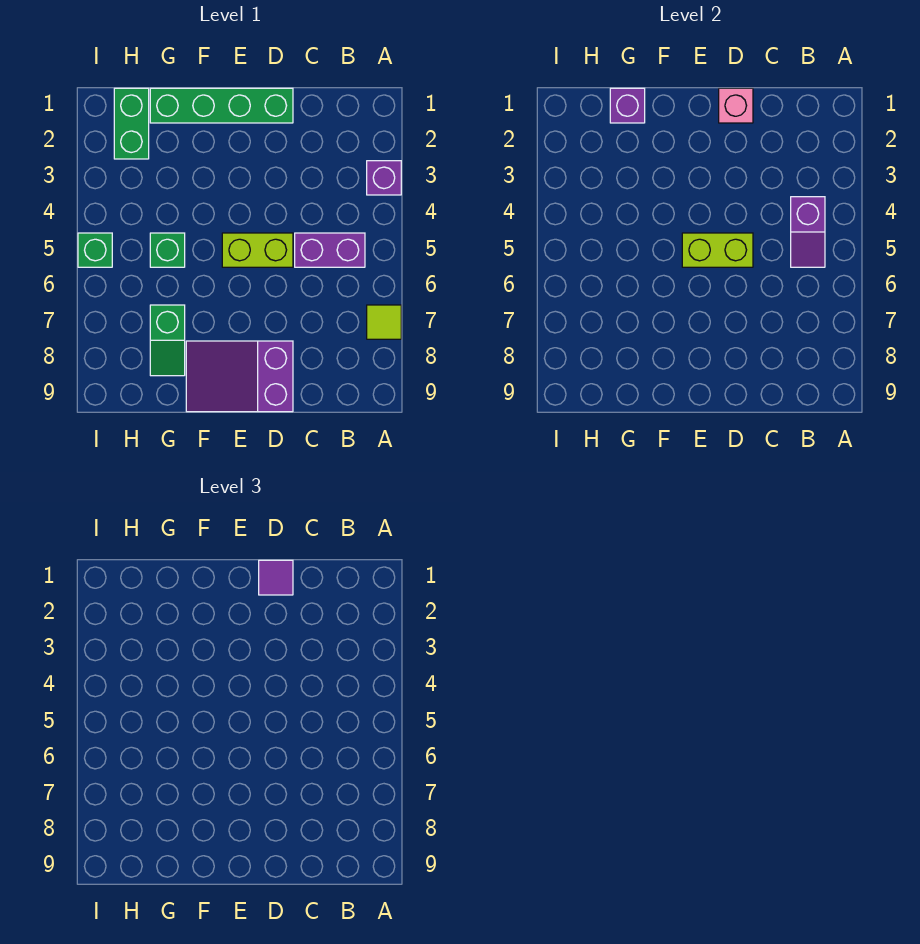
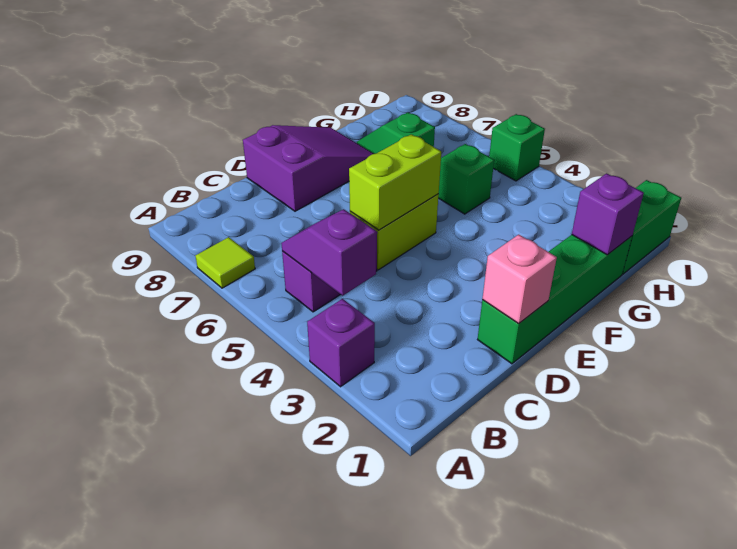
purple tile D1 level 3 -> none
green brick H1:H2 level 1 -> green brick H1:I1 level 1

